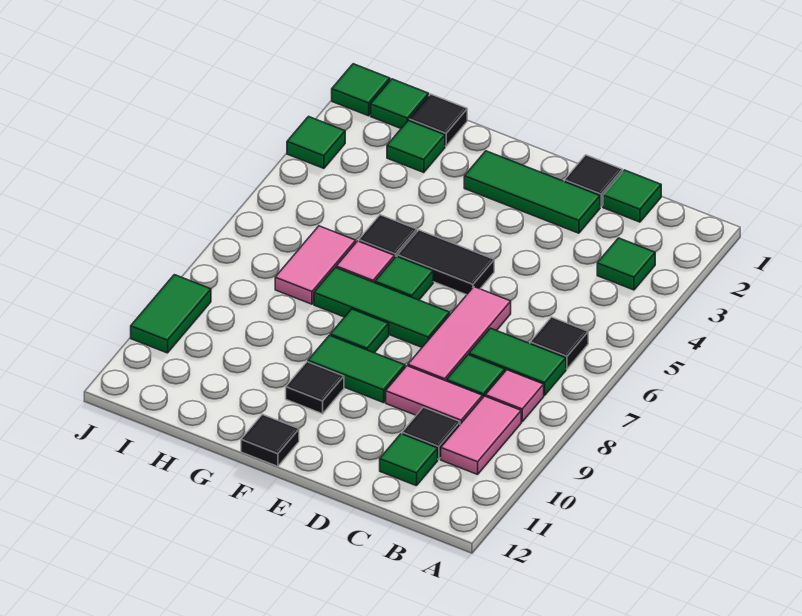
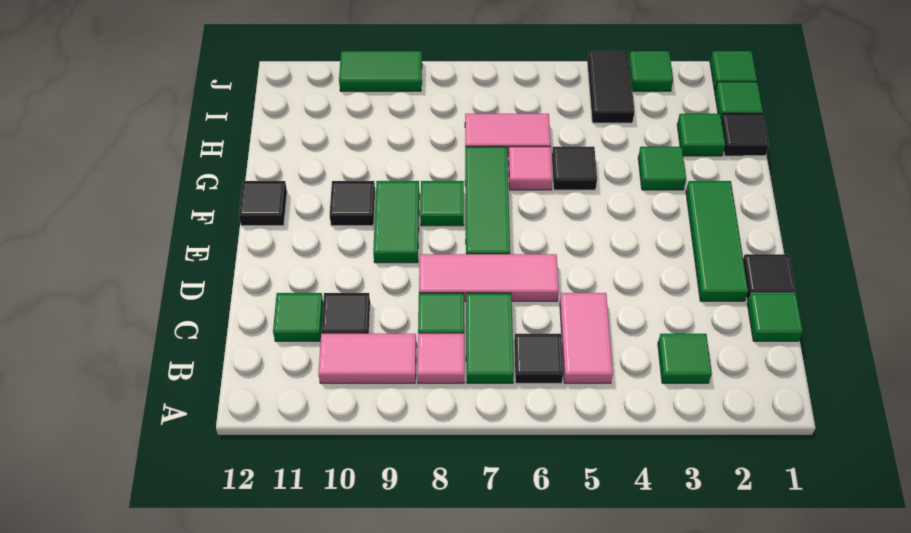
pink tile C9:D9 level 1 -> pink tile B5:C5 level 1
black tile E5:F5 level 1 -> black tile I4:J4 level 1
green tile F6 level 1 -> green tile G3 level 1

